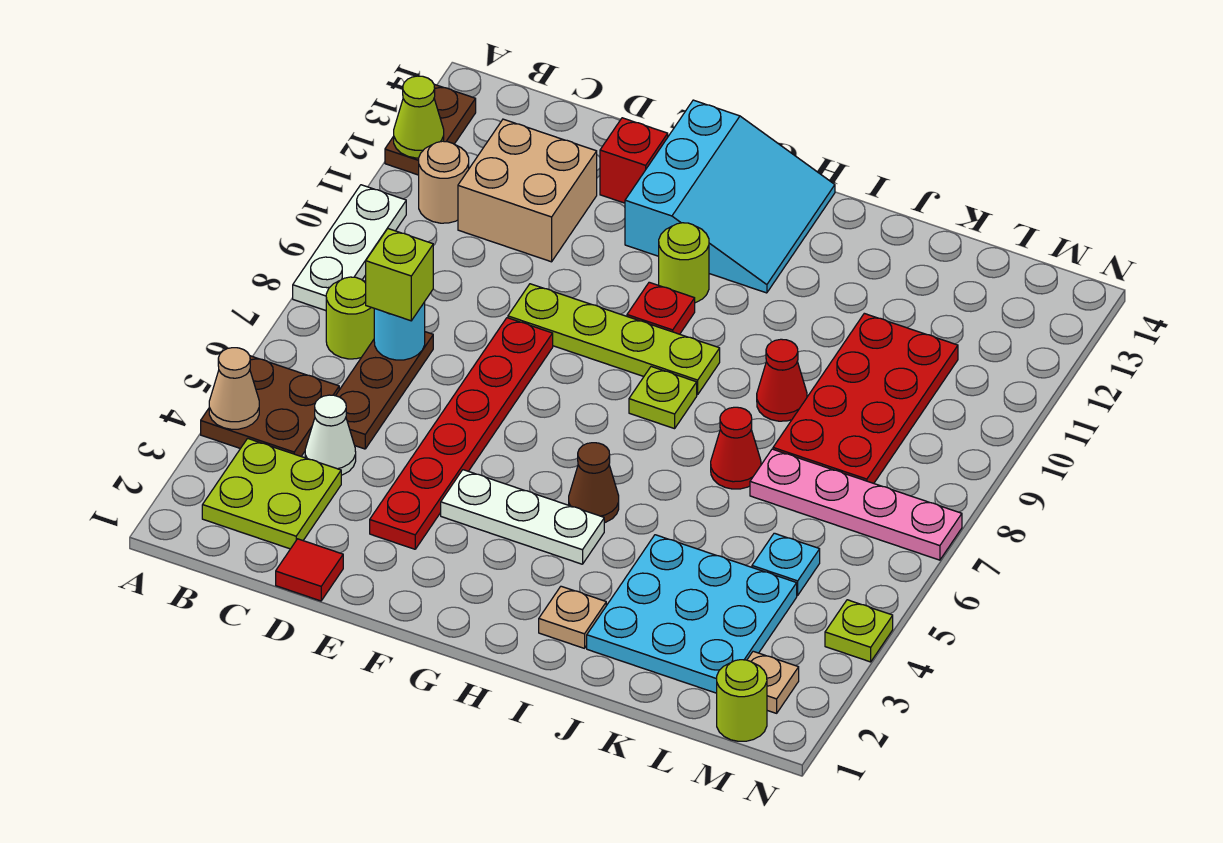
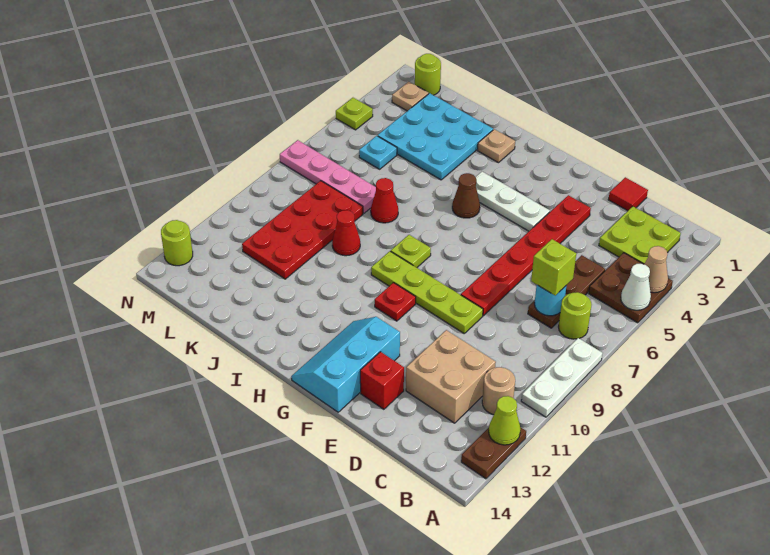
white cone C4 level 1 -> white cone A5 level 2
cyan slope F12:H14 level 1 top F -> cyan slope F12:G14 level 1 top F
lime round brick G11 level 1 -> lime round brick N13 level 1

